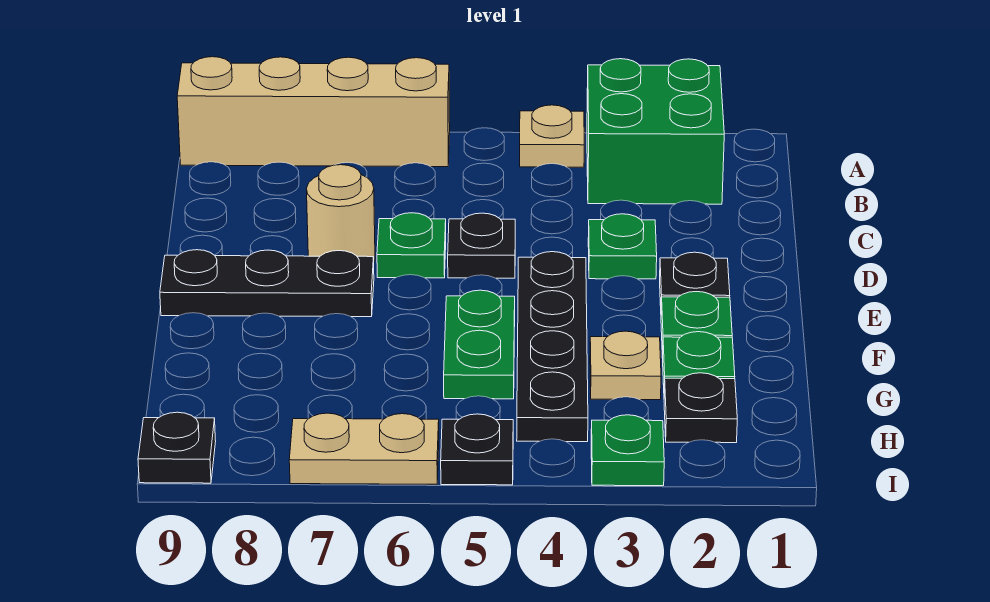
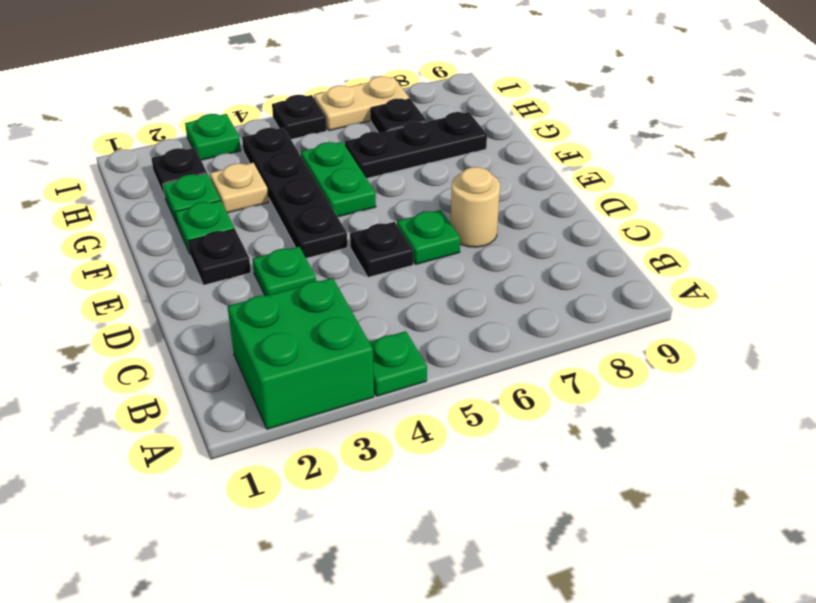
tan plate A4 level 1 -> green plate A4 level 1
tan brick A6:A9 level 1 -> none
black plate E7:E9 level 1 -> black plate G6:G8 level 1
black plate I9 level 1 -> black plate H7 level 1

